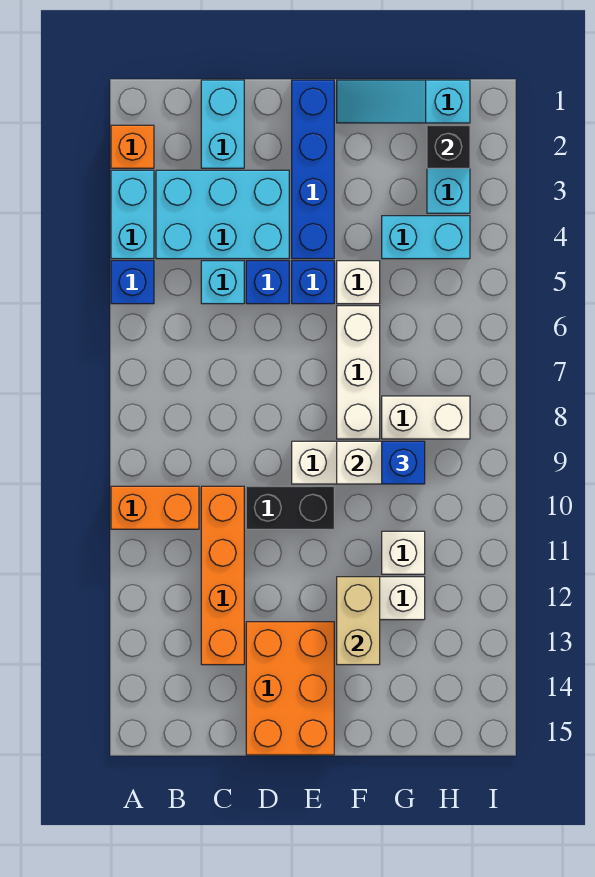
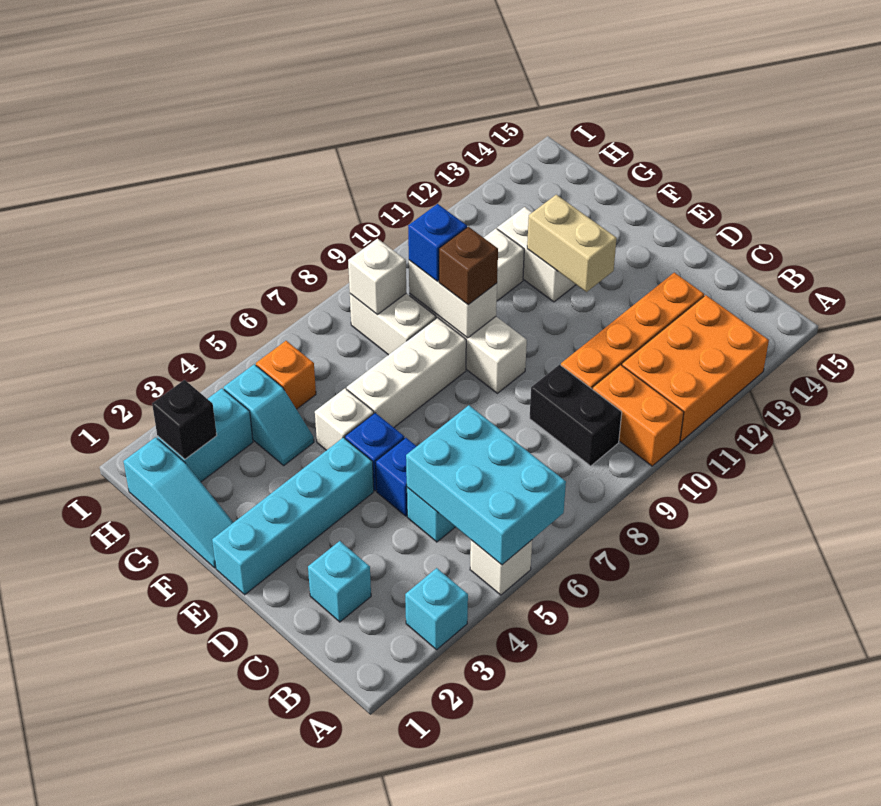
orange brick A2 level 1 -> orange brick H5 level 1
cyan brick A3:A4 level 1 -> cyan brick A3 level 1
blue brick A5 level 1 -> white brick A5 level 1
cyan brick B3:D4 level 1 -> cyan brick A5:C6 level 2
cyan brick C1:C2 level 1 -> cyan brick C2 level 1
black brick D10:E10 level 1 -> black brick B9:C9 level 1
orange brick D13:E15 level 1 -> orange brick A11:B13 level 1
blue brick E1:E4 level 1 -> cyan brick E1:E4 level 1
none -> brown brick F9 level 3
tan brick F12:F13 level 2 -> tan brick E12:F12 level 2
cyan brick G4:H4 level 1 -> cyan slope G4:H4 level 1 top H
none -> white brick H8 level 2

